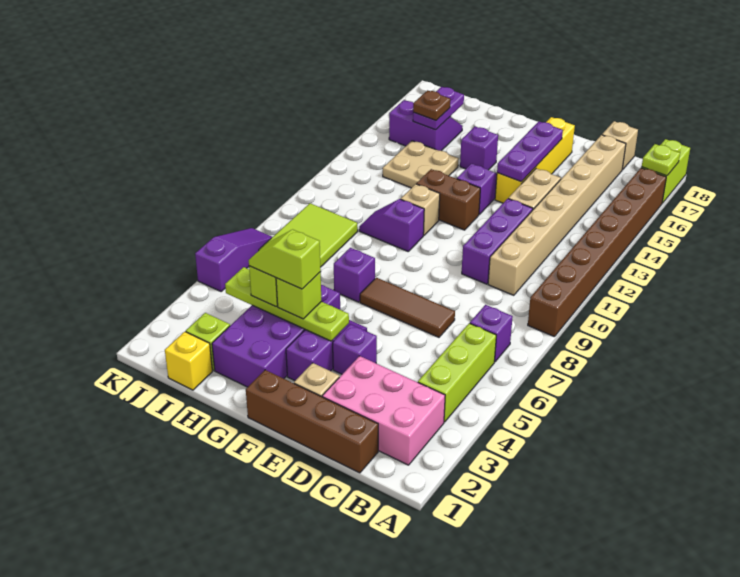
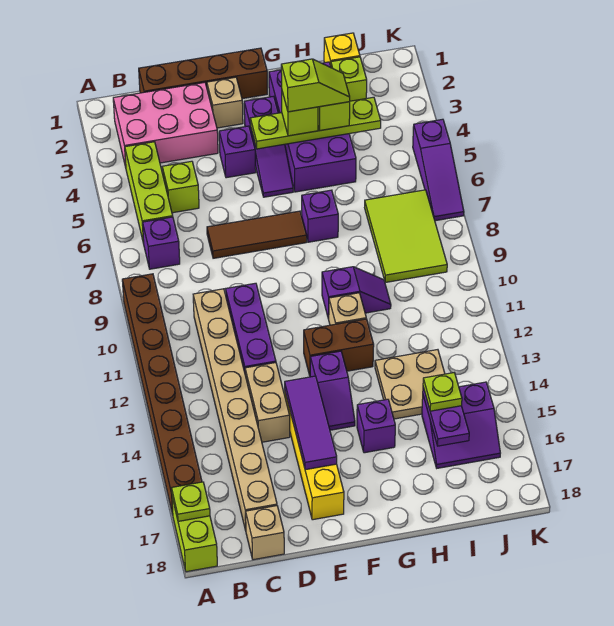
none -> lime brick C5 level 1
purple plate E14:E16 level 2 -> purple tile E14:E16 level 2
brown plate I15 level 3 -> lime plate I15 level 3

